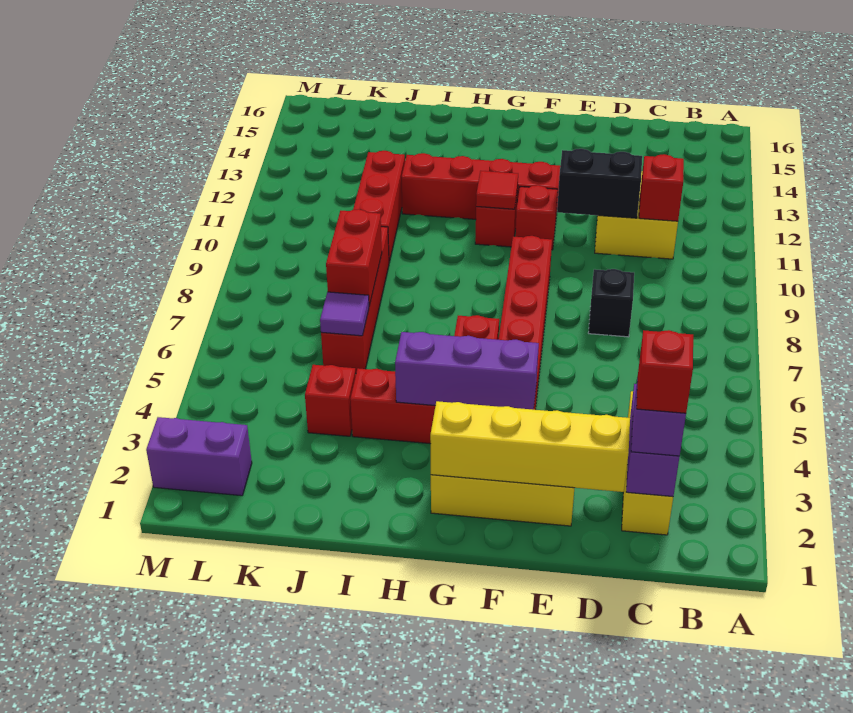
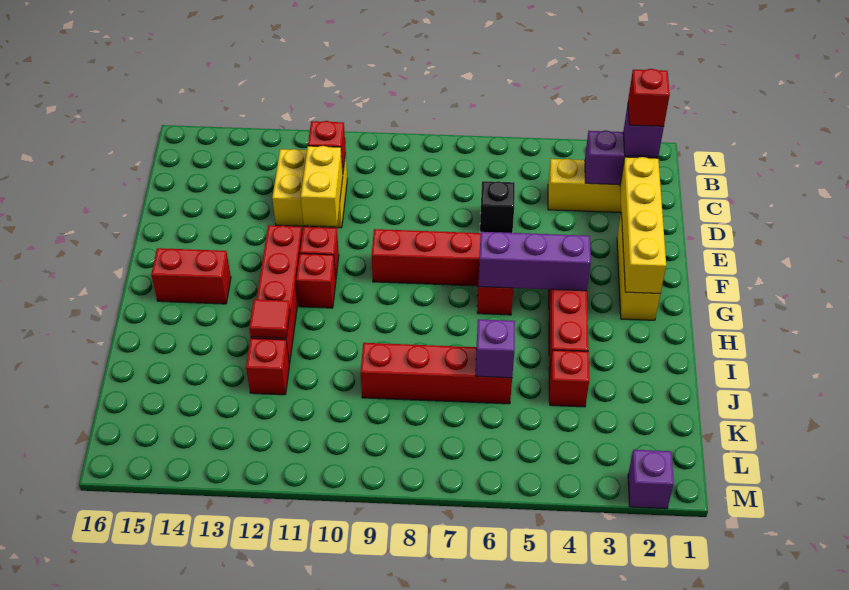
black brick D8 level 1 -> black brick D6 level 1
black brick D11:E11 level 2 -> yellow brick D11:E11 level 2
purple brick F4:H4 level 2 -> purple brick G4:G6 level 2
red tile G11 level 2 -> red tile I12 level 2
purple tile J6 level 2 -> purple brick J6 level 2
red brick J7:J8 level 2 -> red brick G14:G15 level 1
red brick J10:J12 level 1 -> red brick J12 level 1
purple brick L2:M2 level 1 -> purple brick M2 level 1

